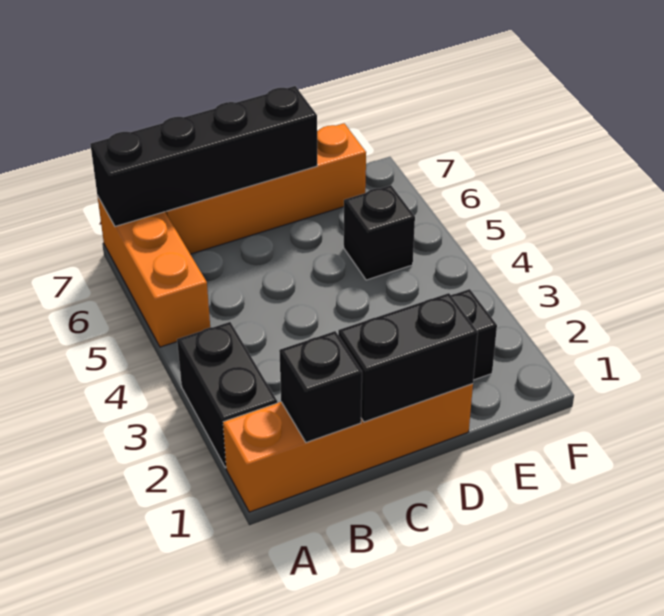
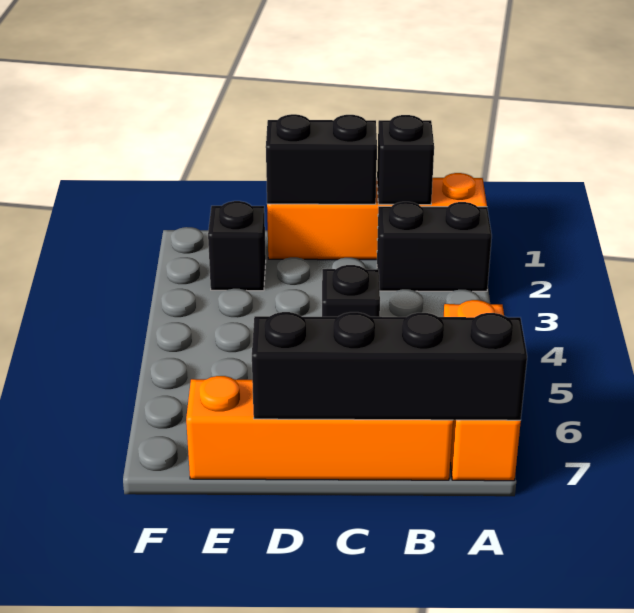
black brick A2:A3 level 1 -> black brick A2:B2 level 1
black brick E5 level 1 -> black brick C4 level 1

